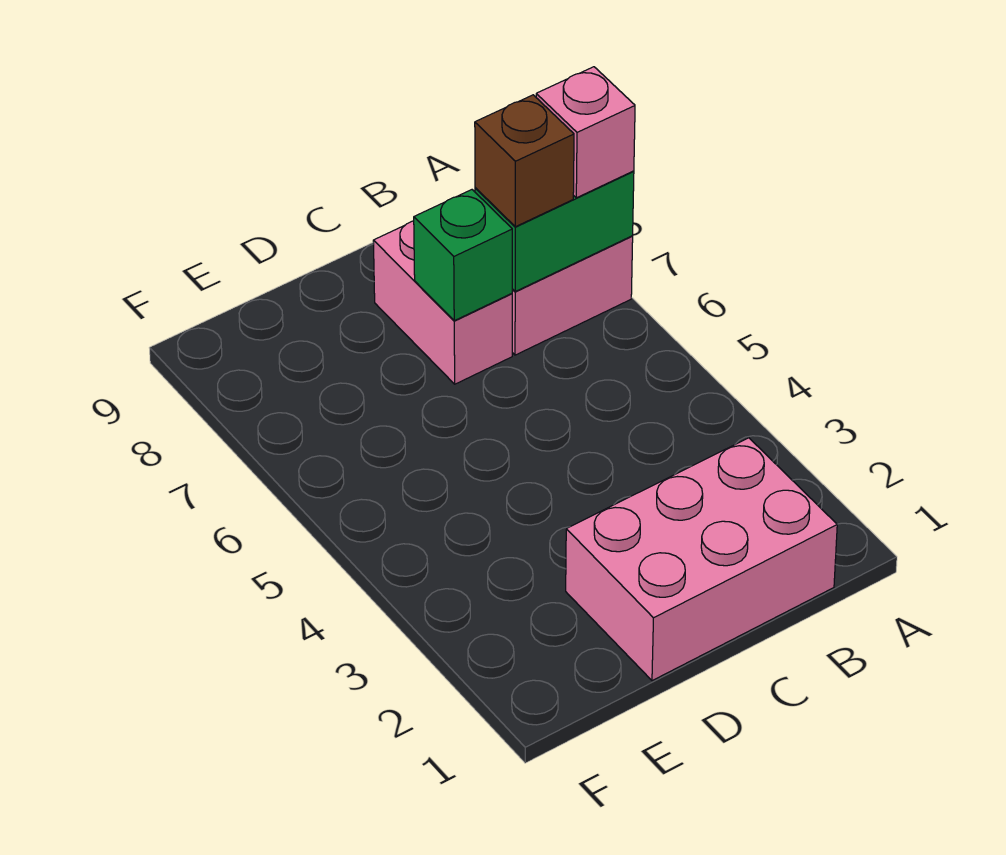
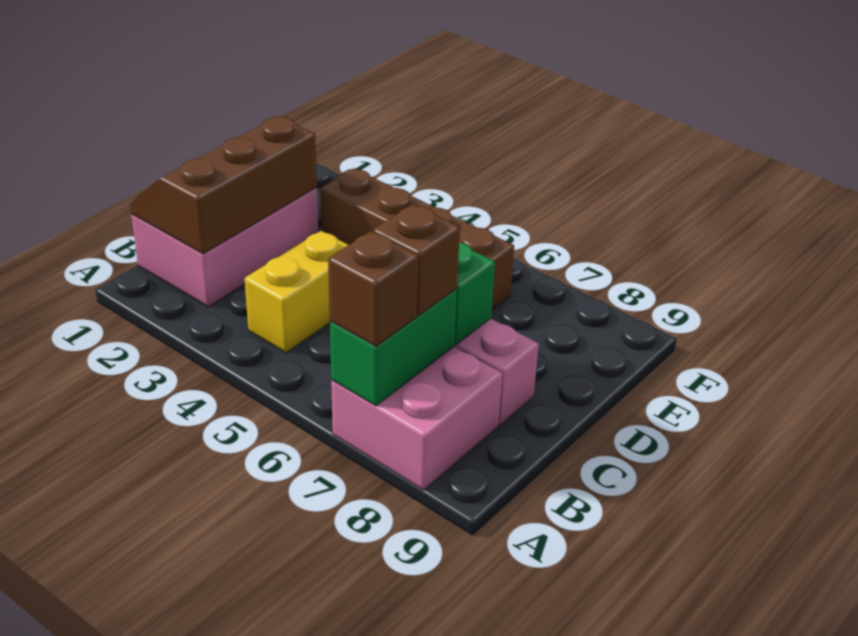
pink brick A7 level 3 -> brown brick A7 level 3
none -> brown slope B1:D2 level 2 top 2
none -> yellow brick B4:C4 level 1
none -> brown brick E3:E6 level 1

